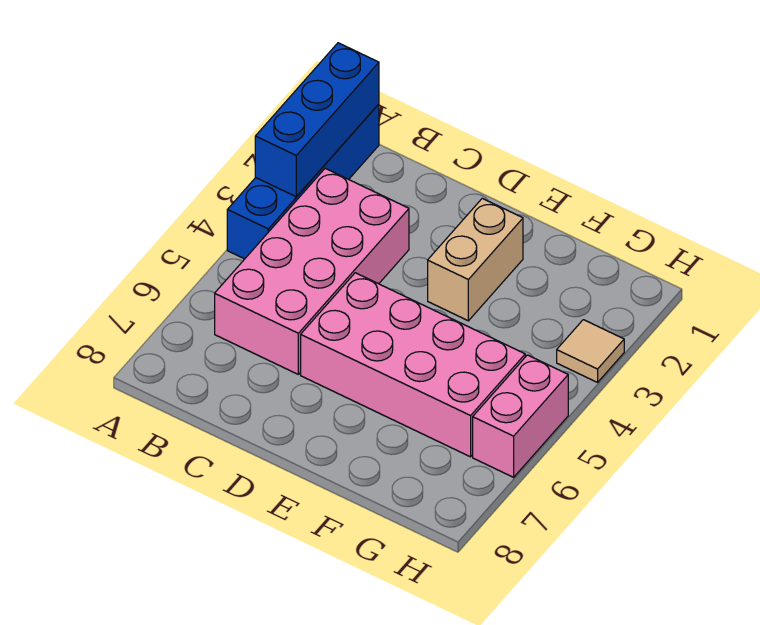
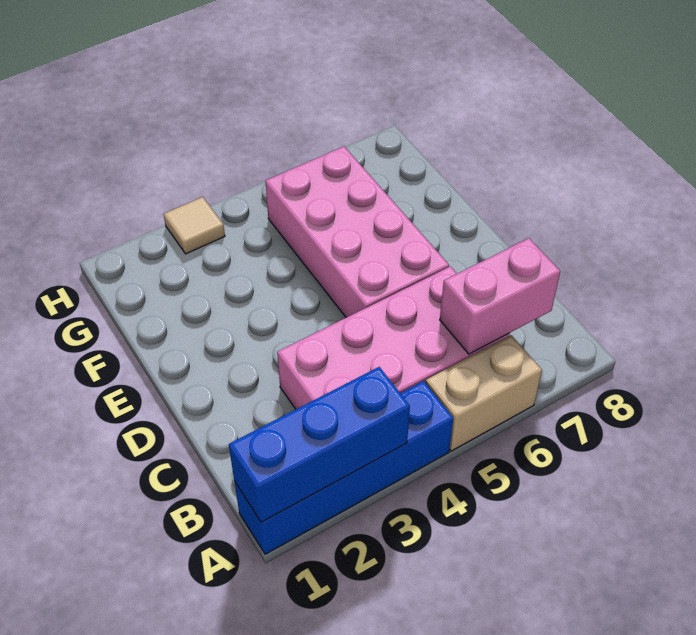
tan brick E2:E3 level 1 -> tan brick A5:A6 level 1
pink brick H5:H6 level 1 -> pink brick B6:B7 level 2

